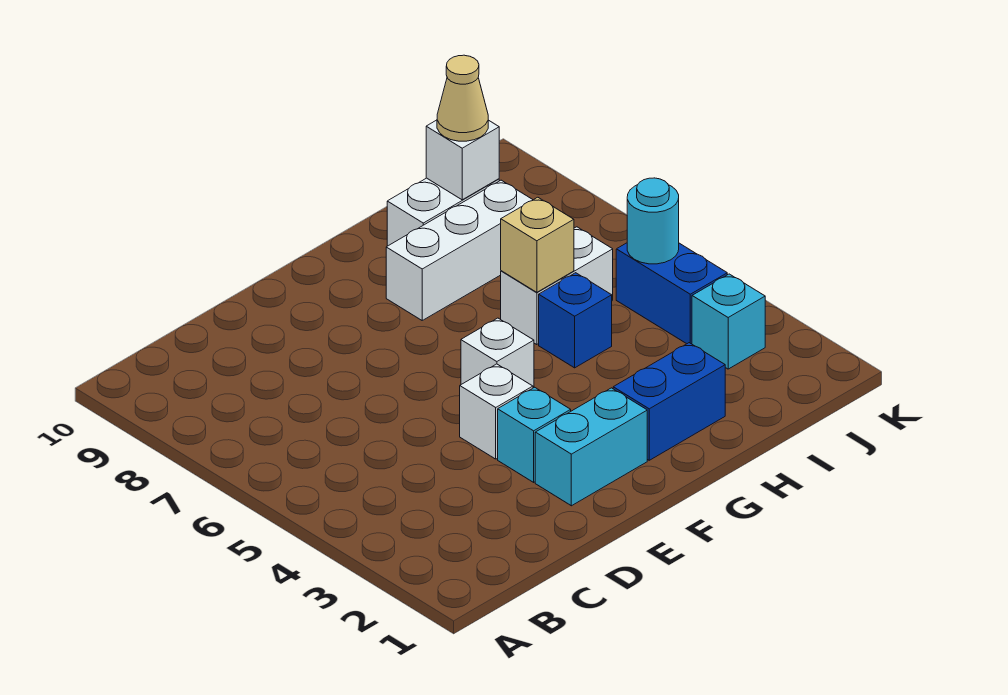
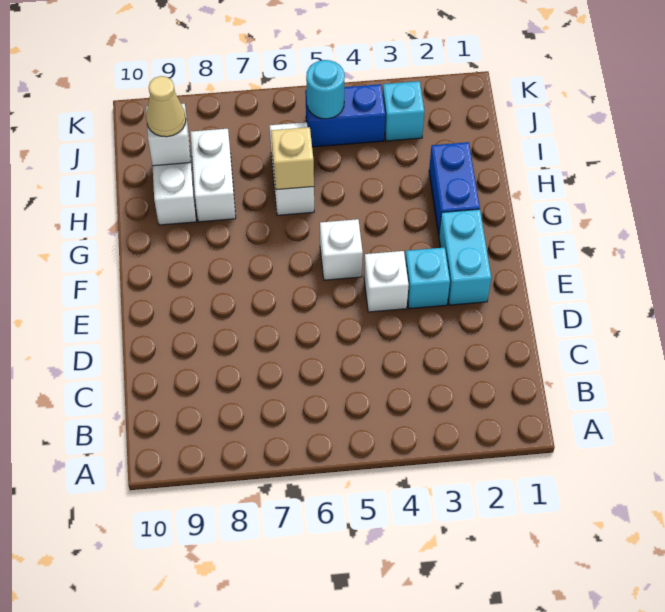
white brick G8:I8 level 1 -> white brick H8:I8 level 1
blue brick H5 level 1 -> none

